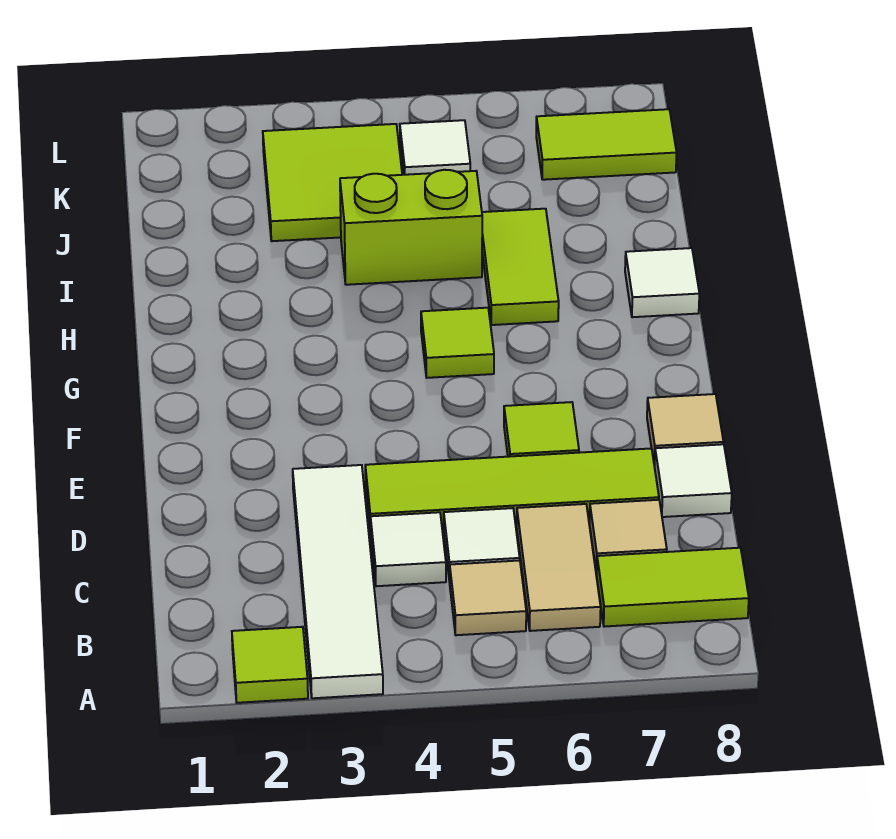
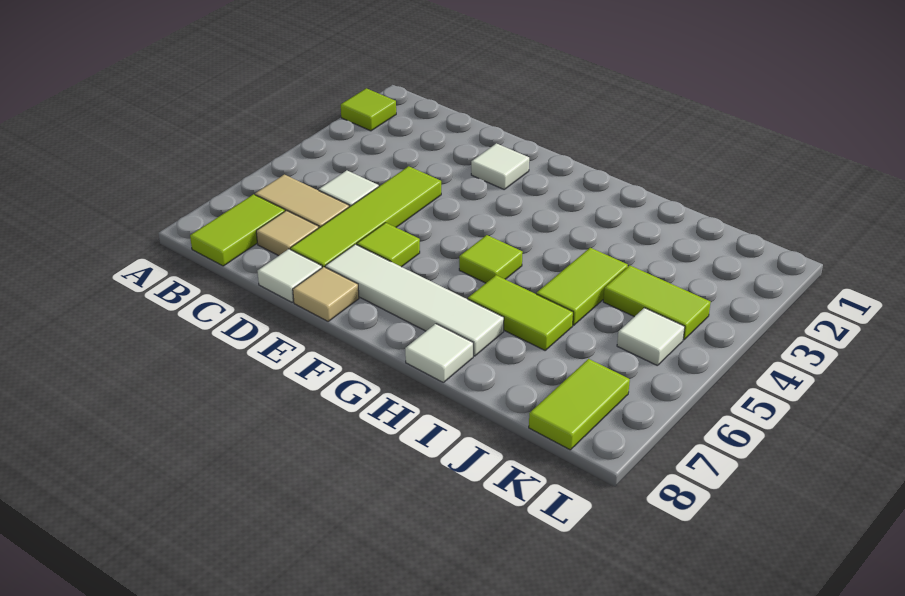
white tile A3:D3 level 1 -> white tile E7:H7 level 1
tan tile B5 level 1 -> none
white tile C4 level 1 -> white tile E2 level 1
lime brick I4:I5 level 1 -> lime tile I4:I5 level 1
lime tile J3:K4 level 1 -> lime tile J4:K4 level 1

